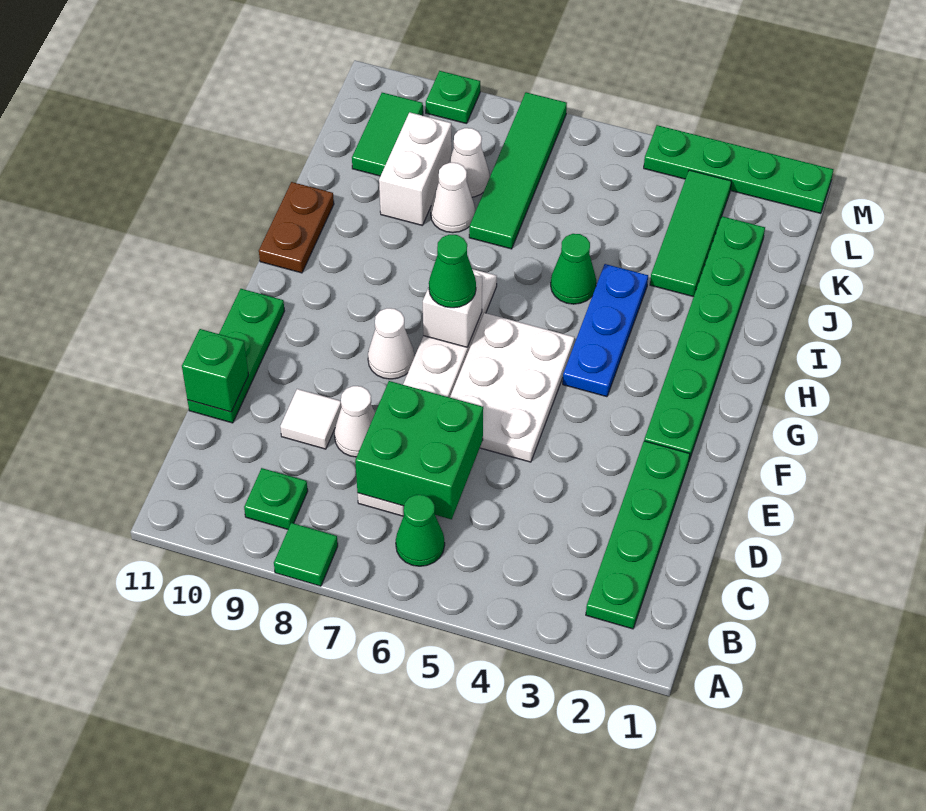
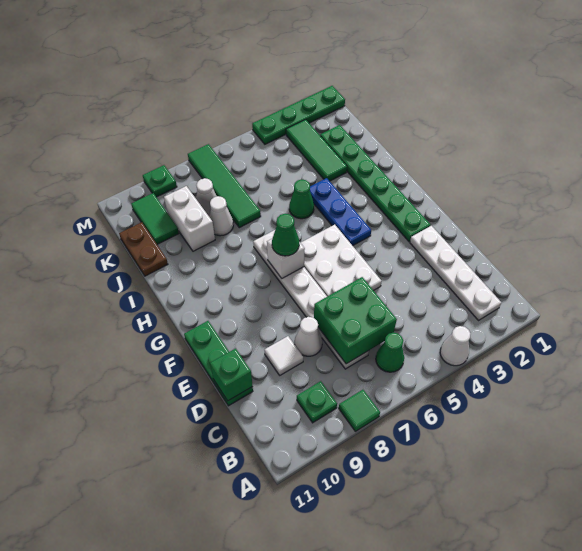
green plate B2:E2 level 1 -> white plate B2:E2 level 1
white cone F8 level 1 -> white cone A4 level 1
brown plate H11:I11 level 1 -> brown plate J11:K11 level 1

